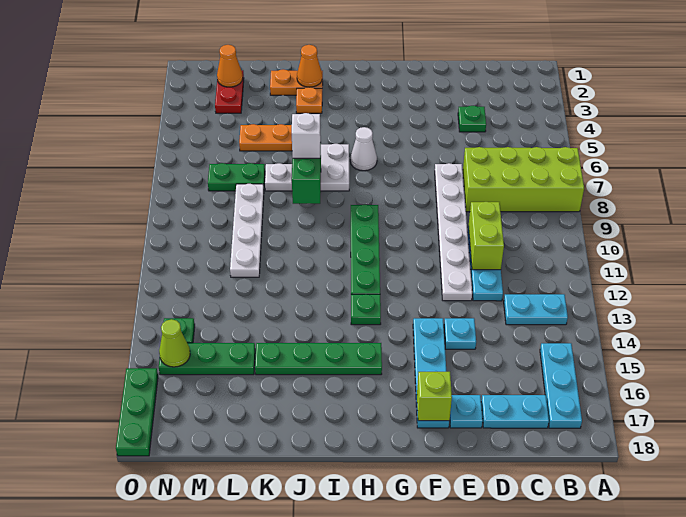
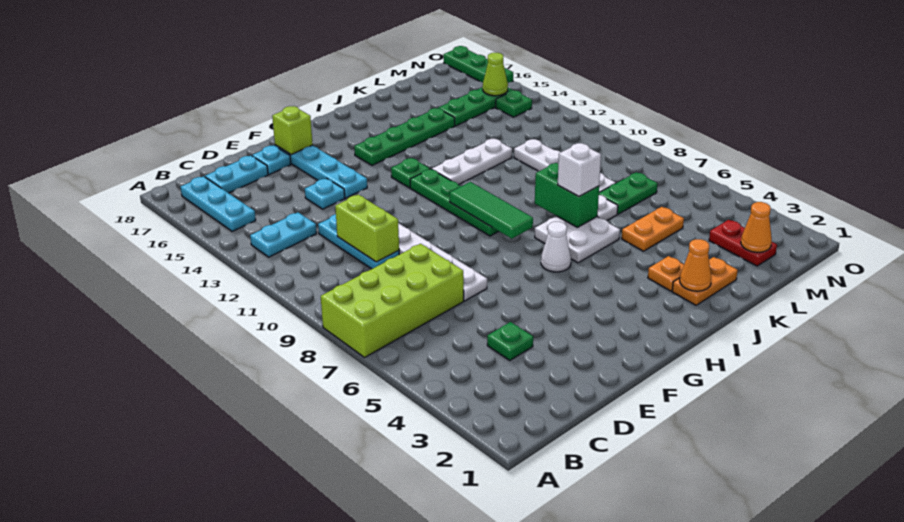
none -> green tile H8:H10 level 2
none -> white plate I12:K12 level 1

